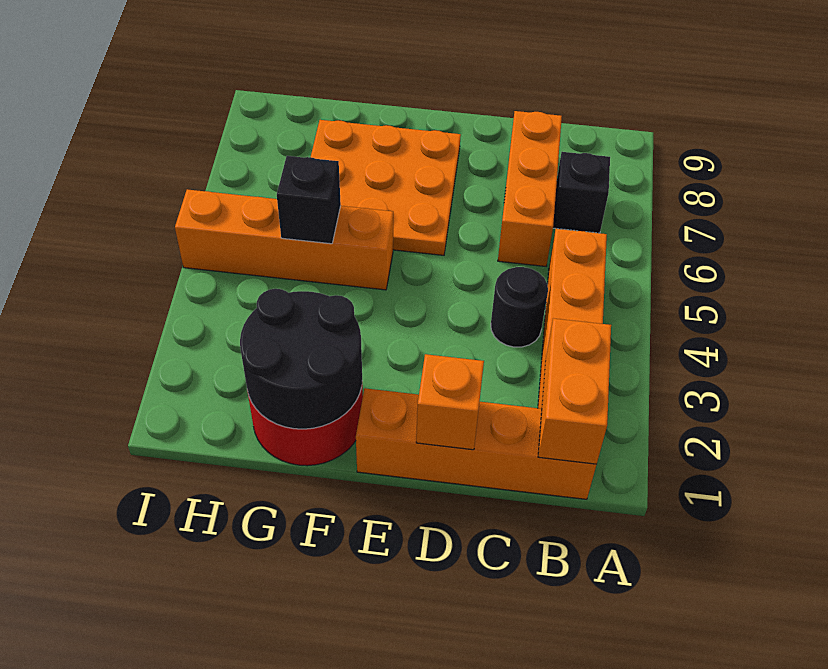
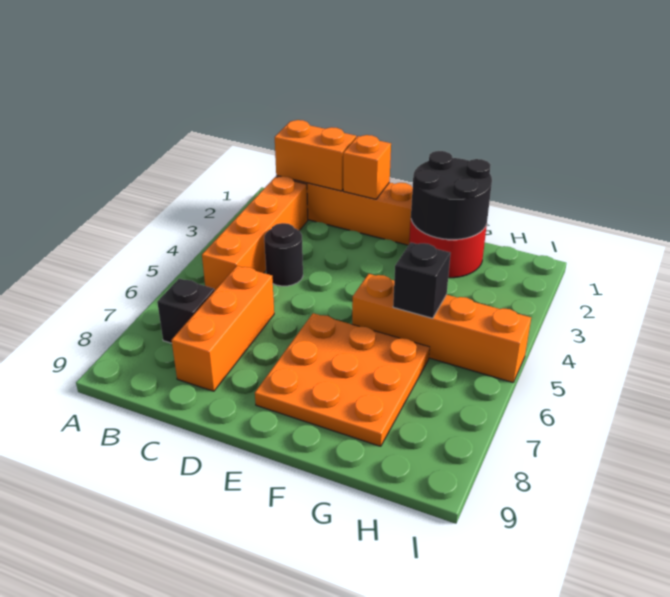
orange brick B1:B2 level 2 -> orange brick B1:C1 level 2

